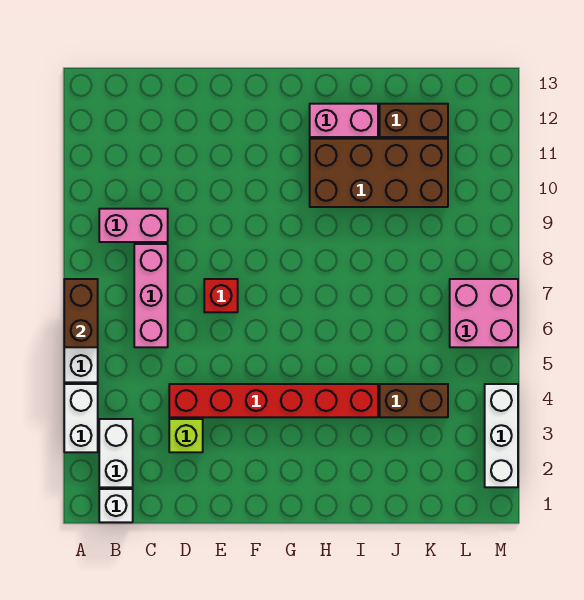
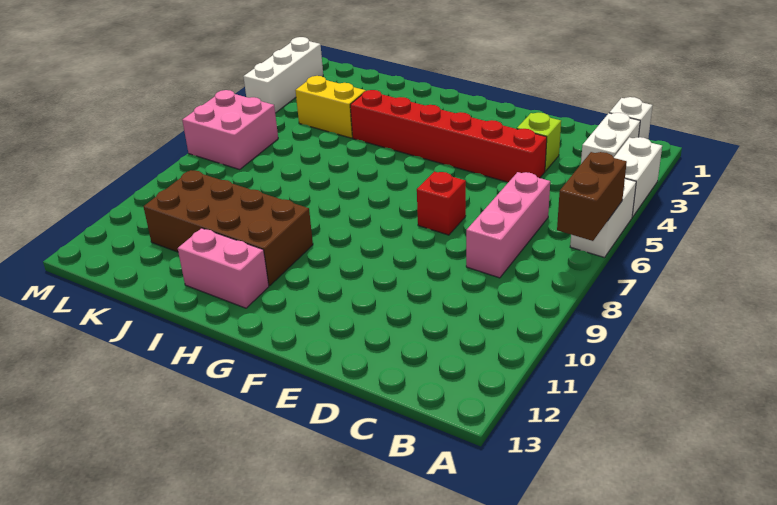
pink brick B9:C9 level 1 -> none
brown brick J4:K4 level 1 -> yellow brick J4:K4 level 1
brown brick J12:K12 level 1 -> none

